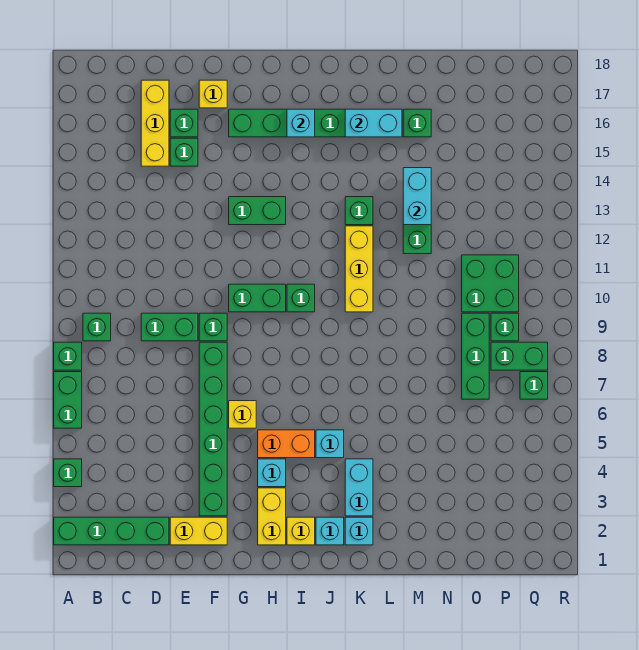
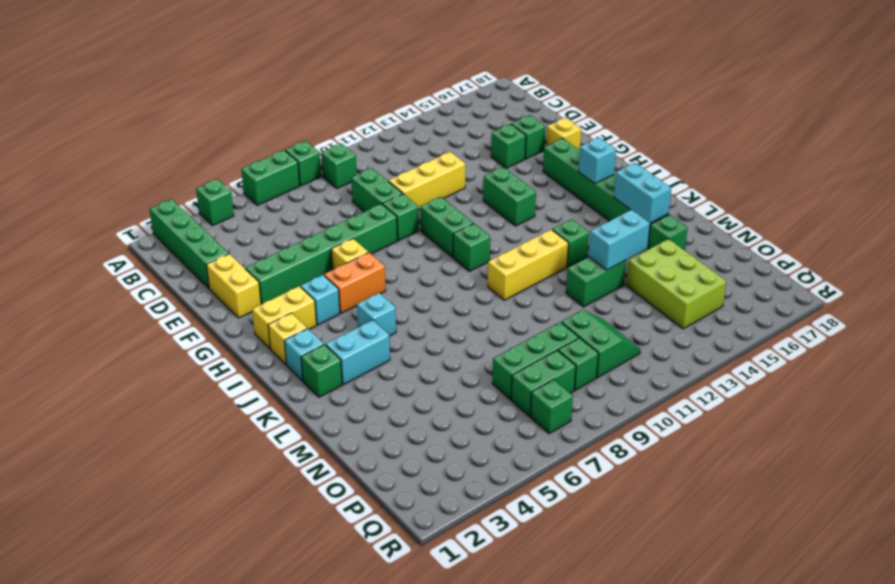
yellow brick D15:D17 level 1 -> yellow brick E10:E12 level 1
orange brick H5:I5 level 1 -> orange brick H5:H6 level 1
cyan brick K2 level 1 -> green brick K2 level 1
none -> lime brick N14:P15 level 1
green brick O10:P11 level 1 -> green slope O10:P11 level 1 top 10
green brick P8:Q8 level 1 -> green brick P7:P8 level 1

